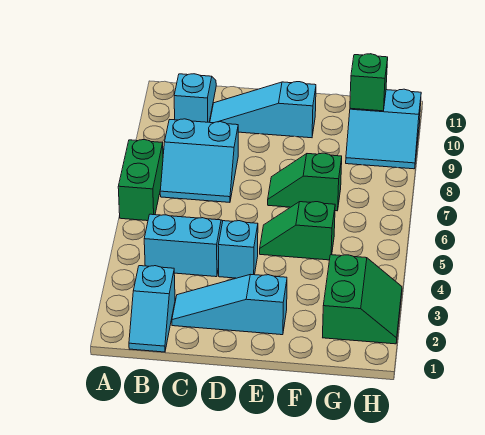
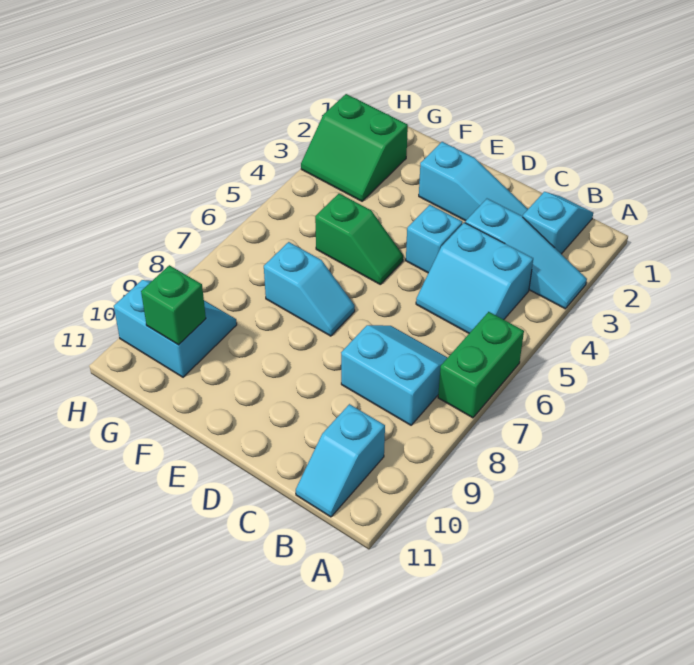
cyan slope C10:E10 level 1 top E -> cyan slope A3:C3 level 1 top C
green slope E7:F7 level 1 top F -> cyan slope E7:F7 level 1 top F
green slope G2:H3 level 1 top G -> green slope G2:H3 level 1 top 2

